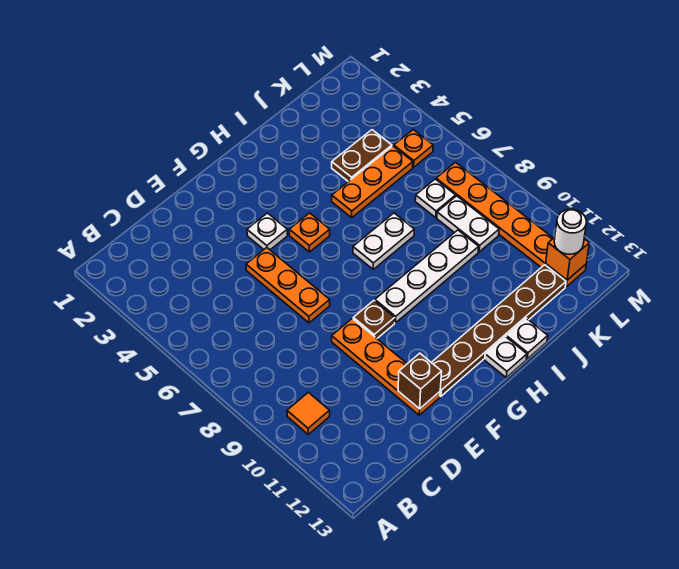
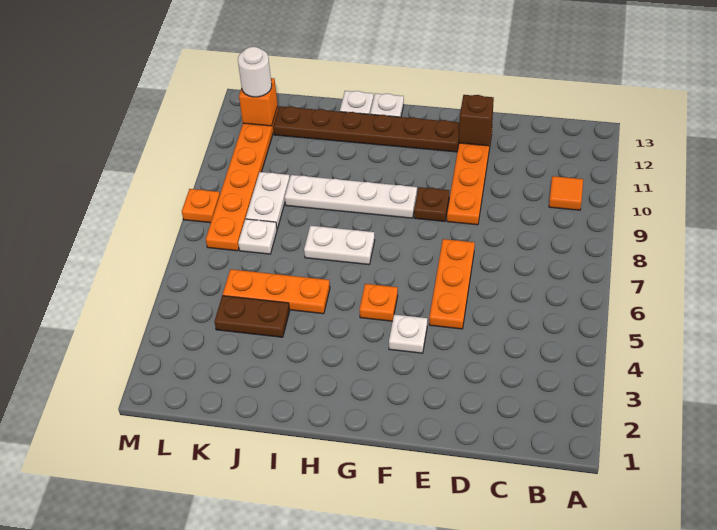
orange plate L5 level 1 -> orange plate M8 level 1

